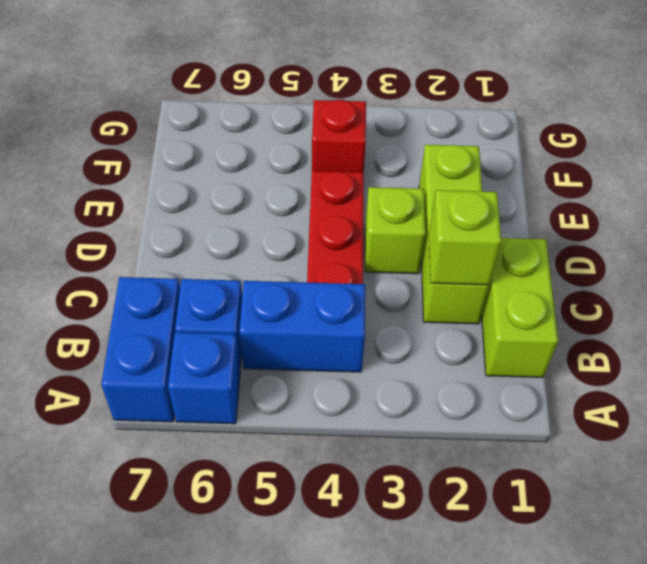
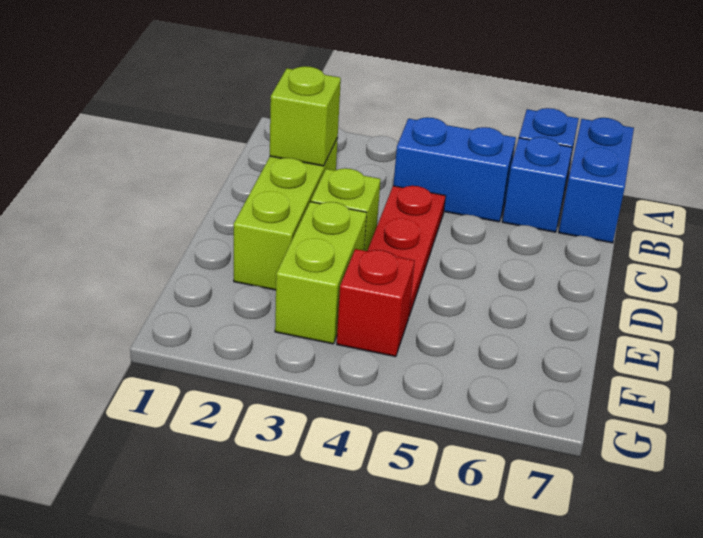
lime brick B1:C1 level 1 -> lime brick E3:F3 level 1

